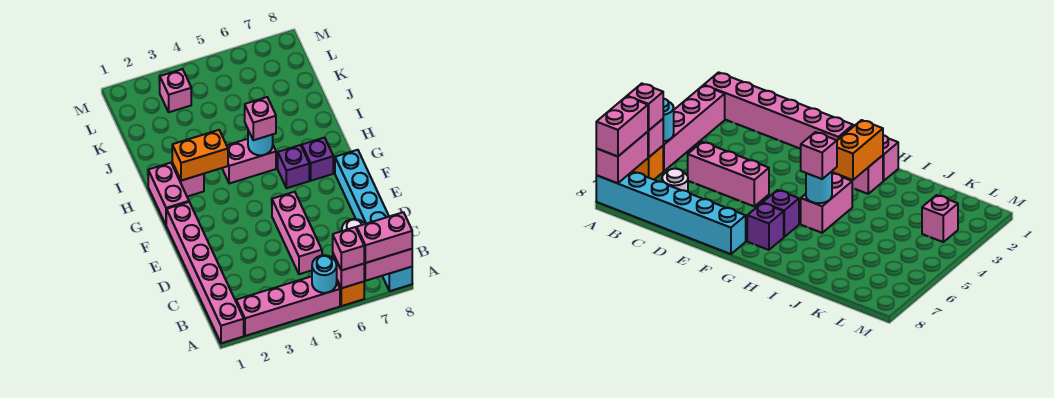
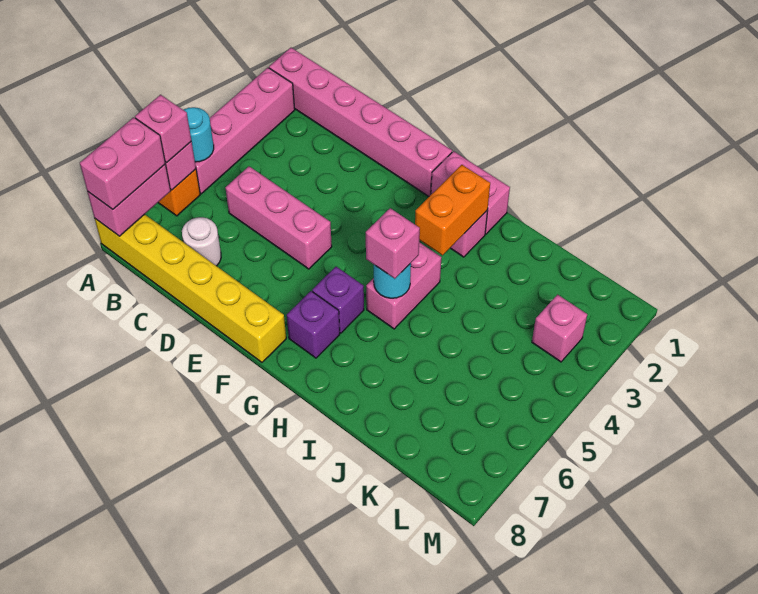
cyan brick A8:F8 level 1 -> yellow brick A8:F8 level 1

